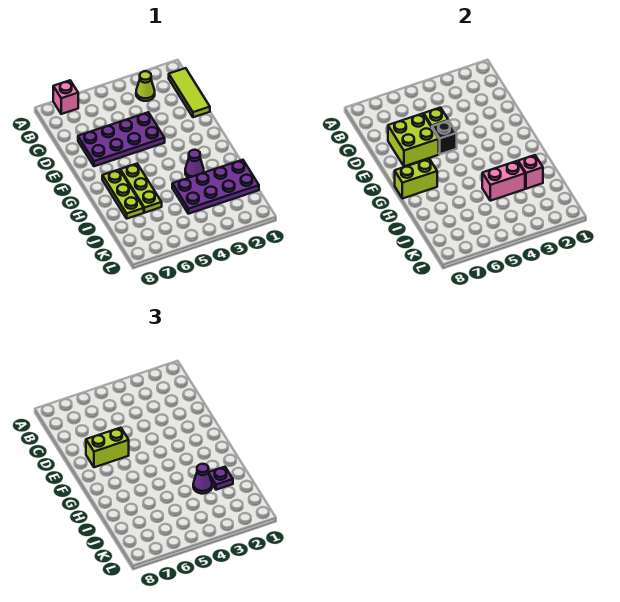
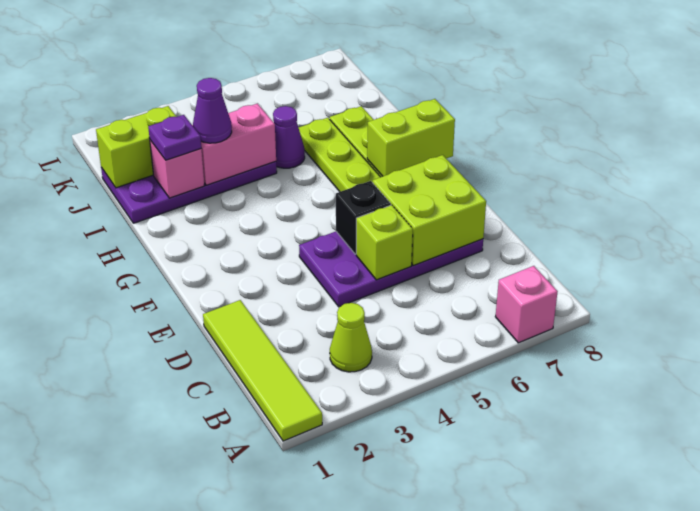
lime tile B1:D1 level 1 -> lime tile A1:D1 level 1
lime brick E6:E7 level 3 -> lime brick J1:J2 level 2
purple cone H3 level 1 -> purple cone I5 level 1

